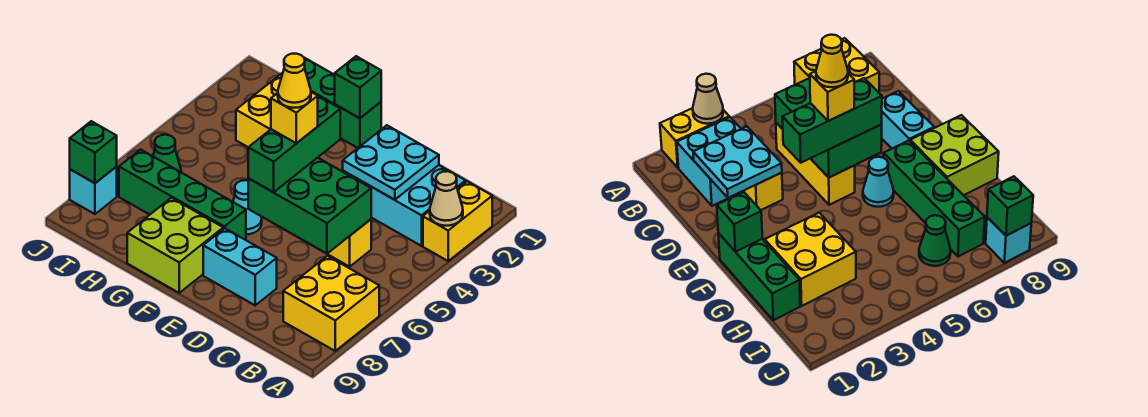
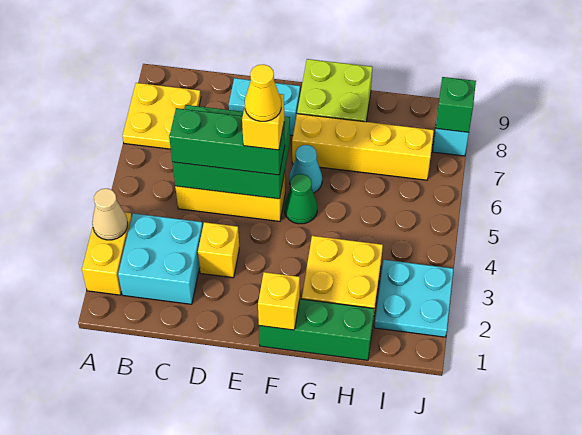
yellow brick A7:B8 level 1 -> yellow plate A7:B8 level 1
cyan plate C2:D3 level 2 -> cyan plate I2:J3 level 1
green brick E4:E6 level 3 -> green brick C5:E5 level 3
green brick F1 level 2 -> yellow brick F1 level 2
green brick F7:I7 level 1 -> yellow brick F7:I7 level 1
green cone I6 level 1 -> green cone F5 level 1

